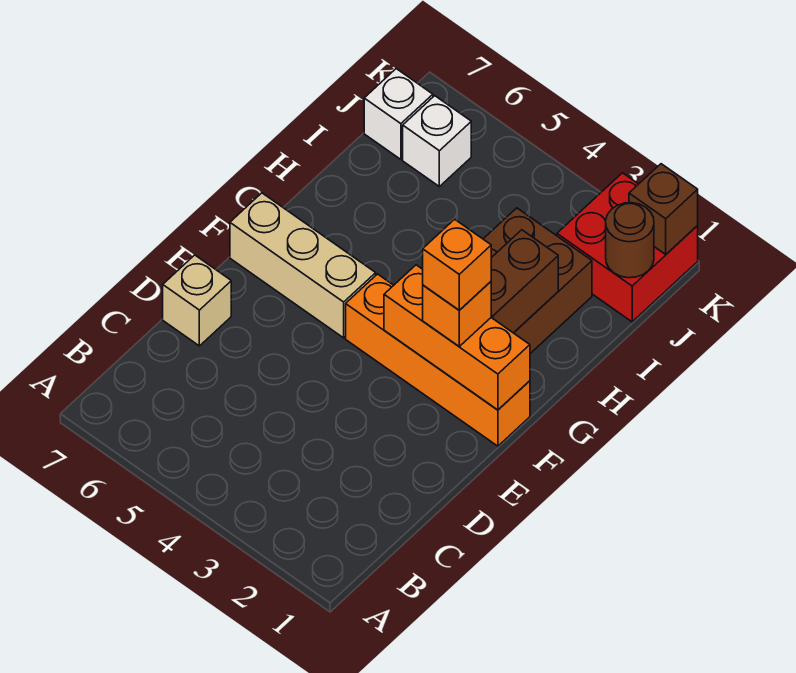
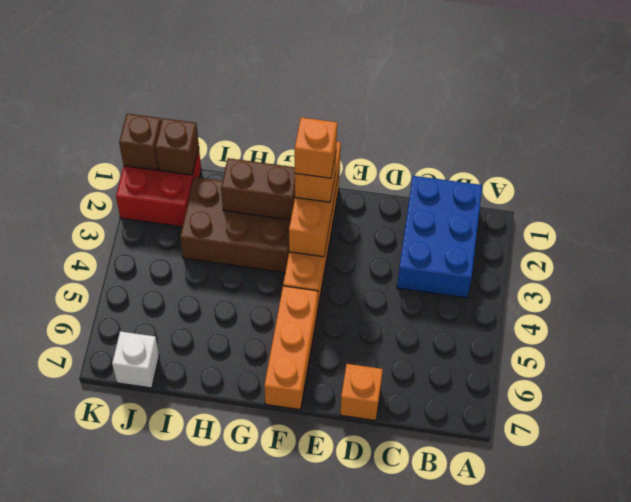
none -> blue brick B1:C3 level 1
tan brick D7 level 1 -> orange brick D7 level 1
tan brick F5:F7 level 1 -> orange brick F5:F7 level 1
brown round brick J1 level 2 -> brown brick J1 level 2
white brick J6 level 1 -> none

